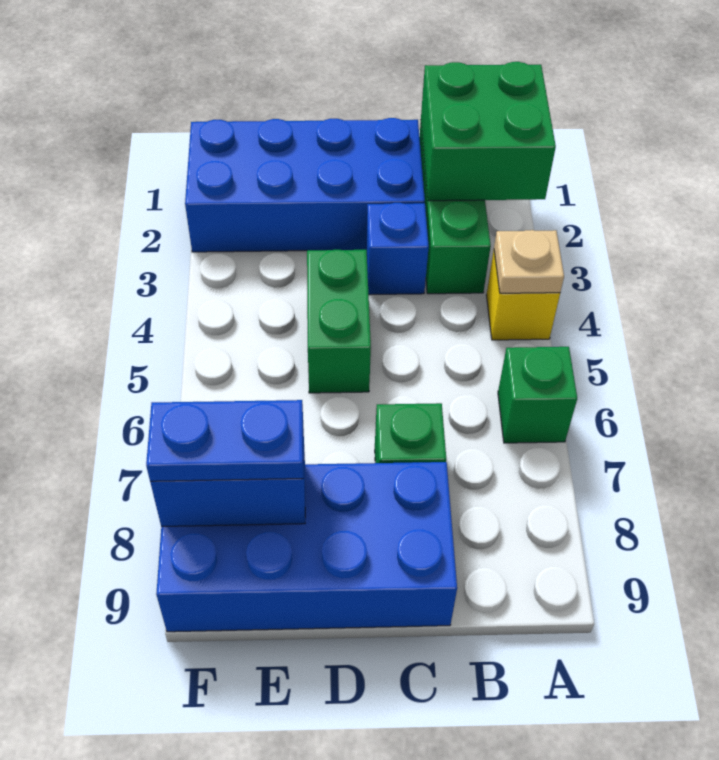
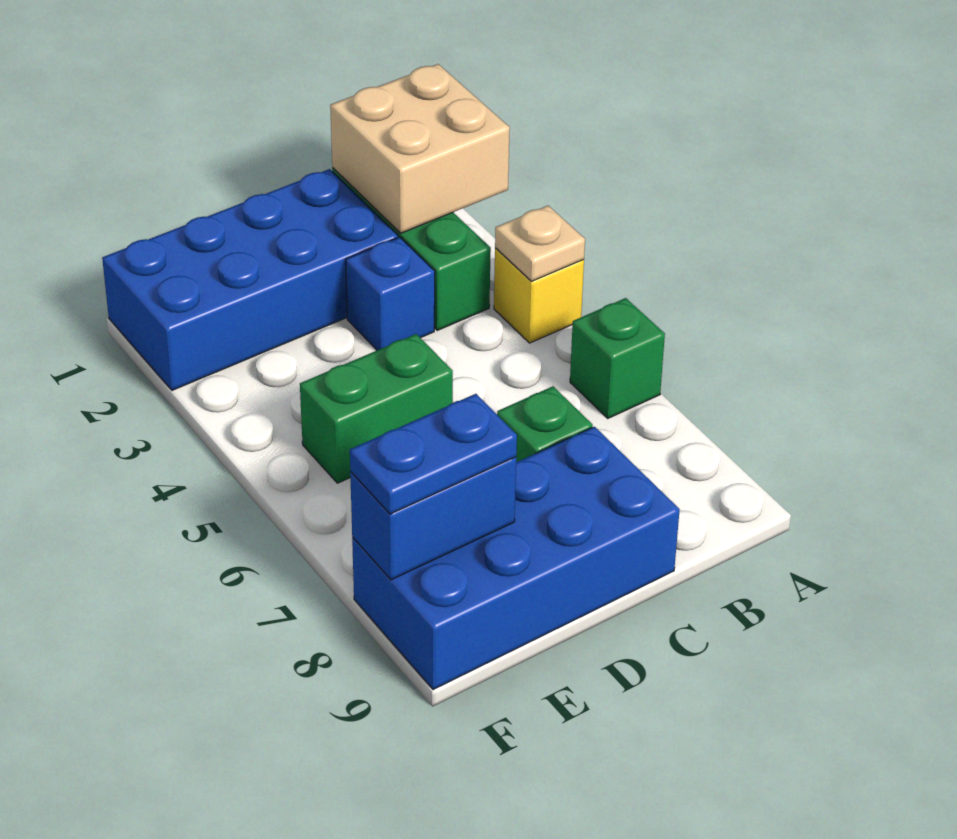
green brick A1:B2 level 2 -> tan brick A1:B2 level 2
green brick D4:D5 level 1 -> green brick D5:E5 level 1

